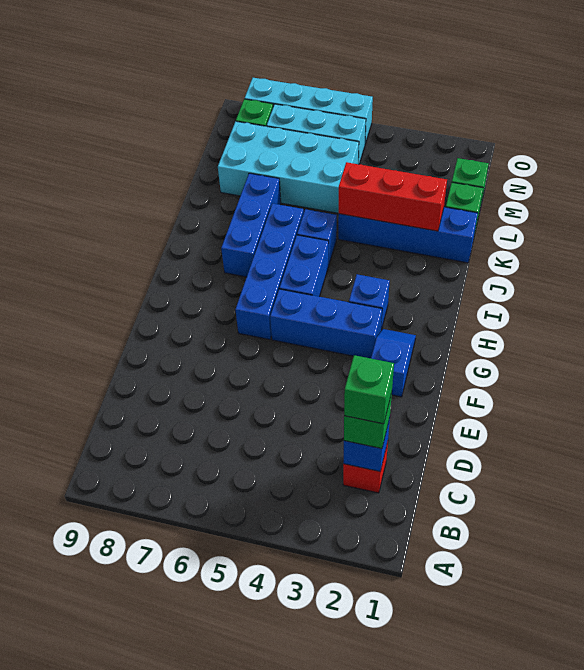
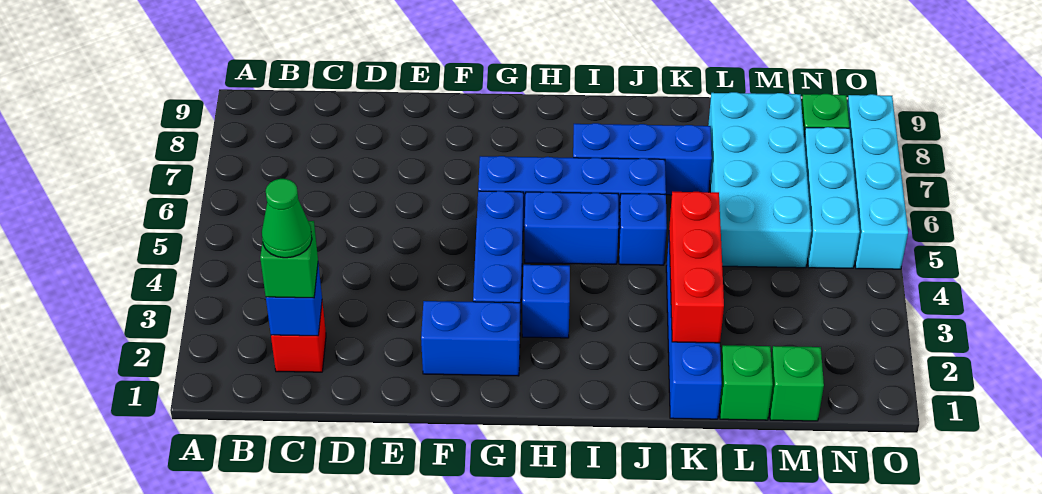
green brick C2 level 4 -> green cone C2 level 4
blue slope F2:G2 level 1 top F -> blue brick F2:G2 level 1

